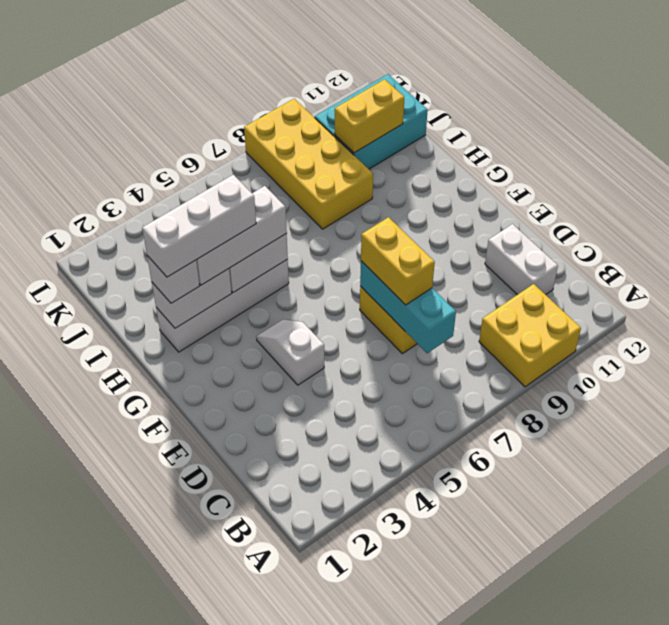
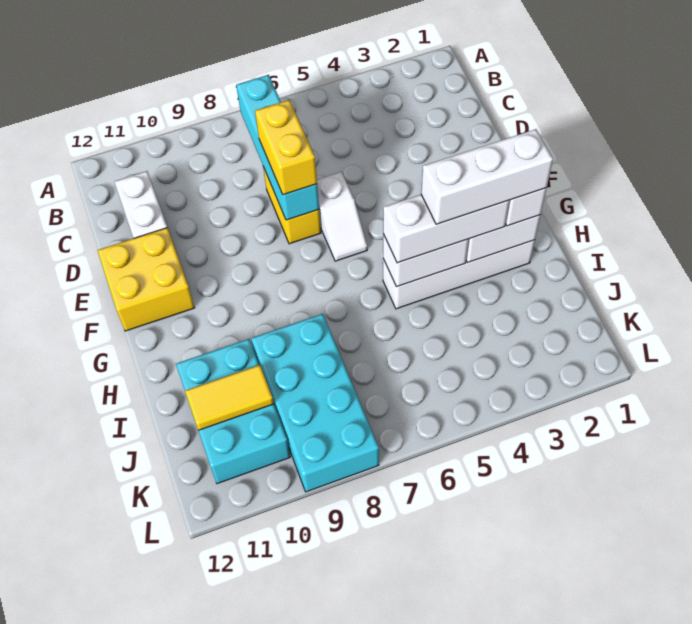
yellow brick A9:B10 level 1 -> yellow brick E11:F12 level 1
cyan brick C7:E7 level 2 -> cyan brick B7:E7 level 2
white slope E4:F4 level 1 top E -> white slope E6:F6 level 1 top E
yellow brick I8:L9 level 1 -> cyan brick I8:L9 level 1
cyan brick J10:K12 level 1 -> cyan brick I10:K11 level 1
yellow brick J10:J11 level 2 -> yellow tile J10:J11 level 2

